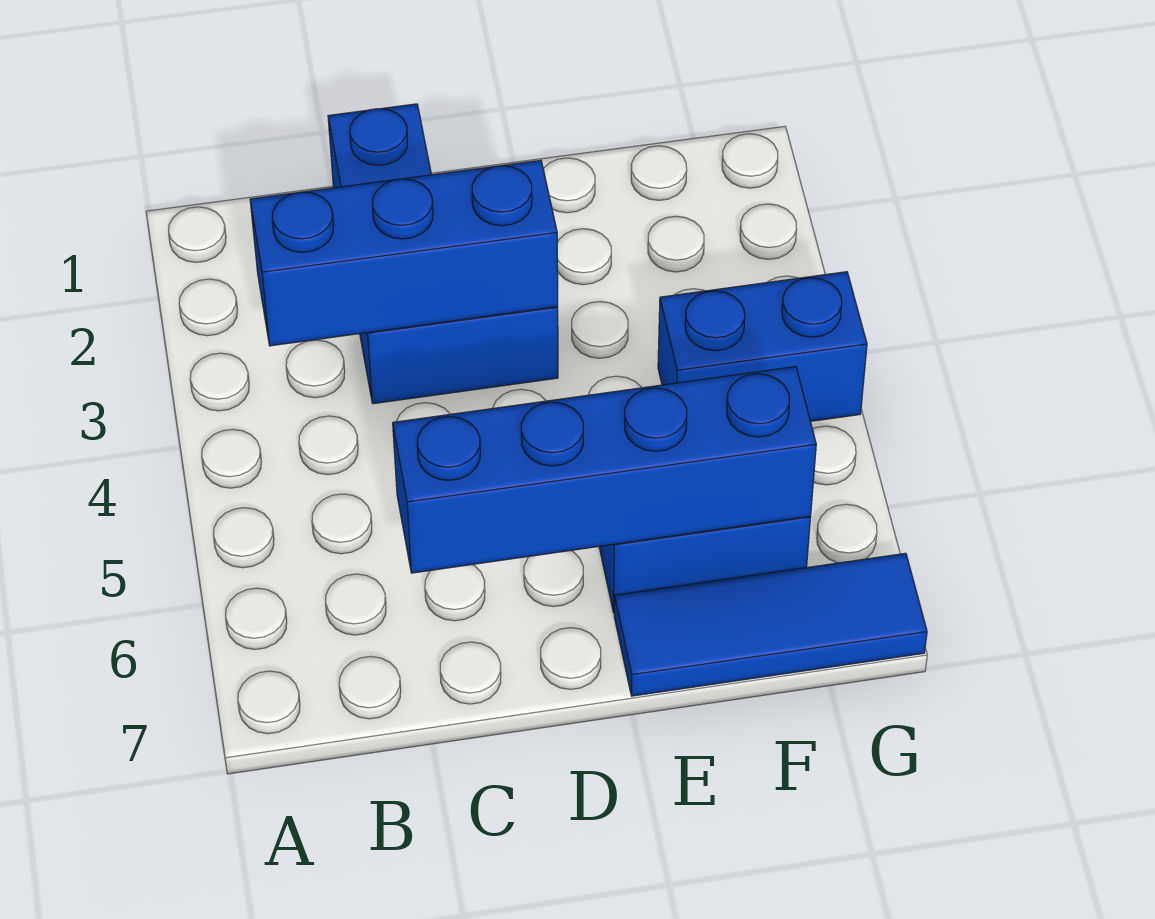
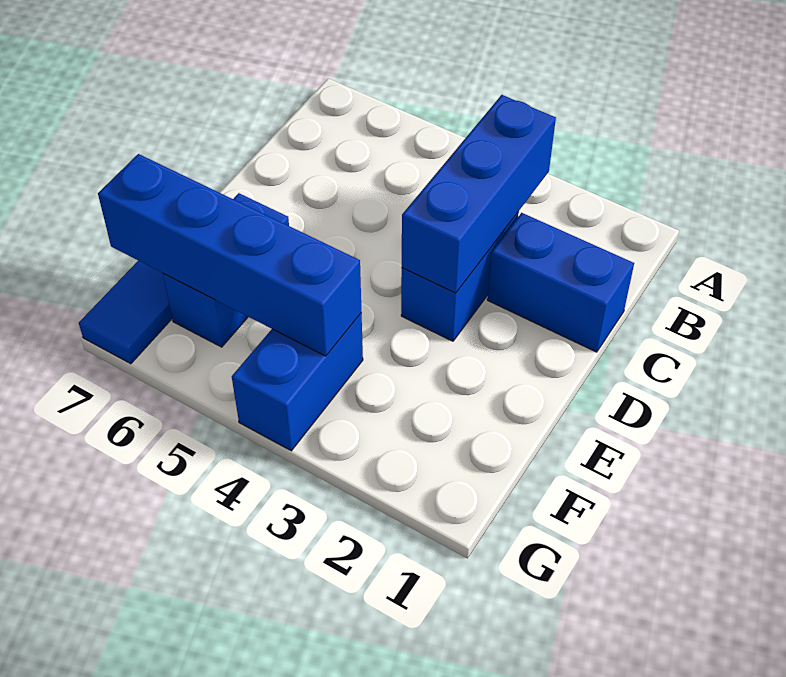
blue brick C6:F6 level 2 -> blue brick F4:F7 level 2

